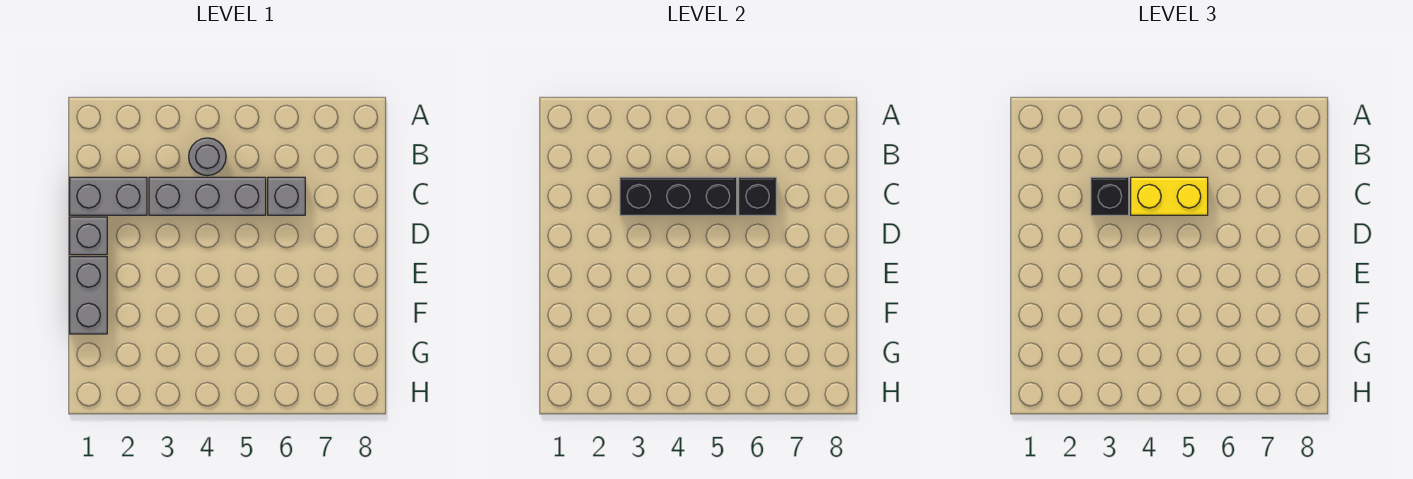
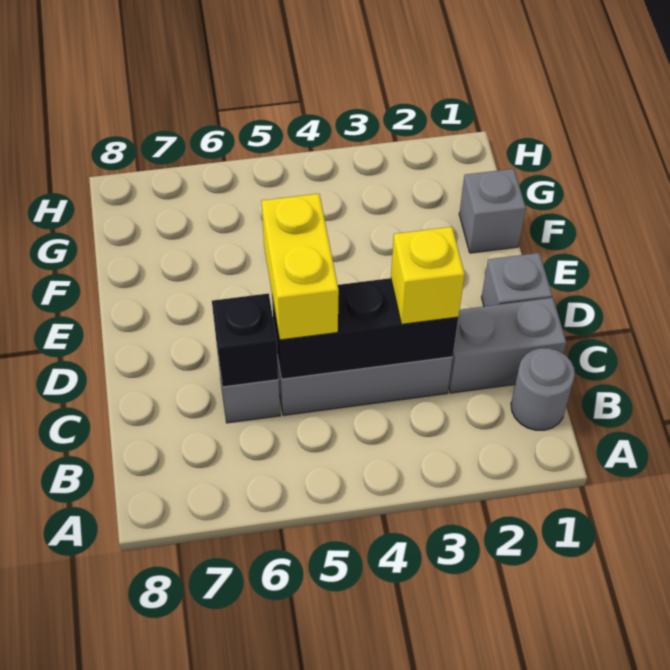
grey round brick B4 level 1 -> grey round brick B1 level 1
black brick C3 level 3 -> yellow brick C3 level 3
yellow brick C4:C5 level 3 -> yellow brick C5:D5 level 3
grey brick E1:F1 level 1 -> grey brick F1 level 1

